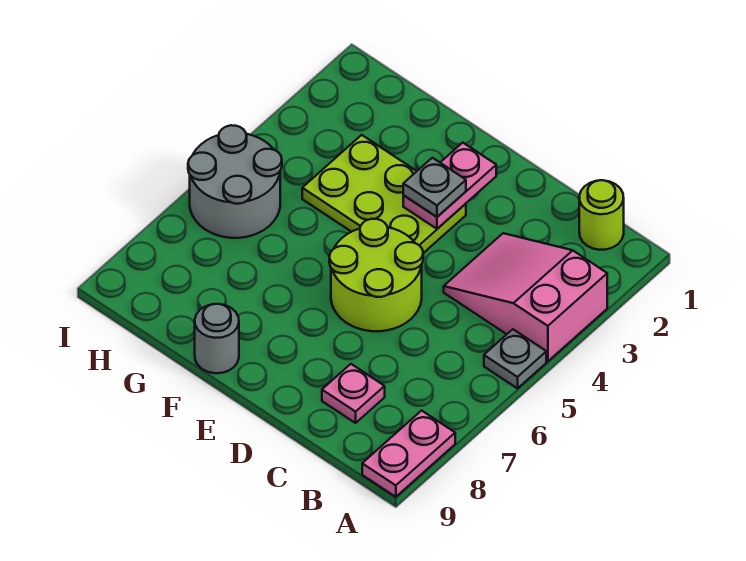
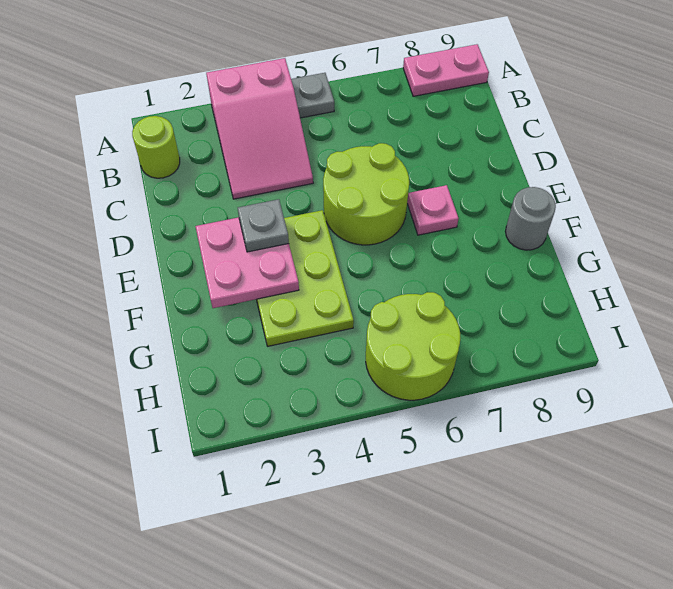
pink plate C8 level 1 -> pink plate E7 level 1
pink plate E2:E3 level 2 -> pink plate E2:F3 level 2
grey round brick H5:I6 level 1 -> lime round brick H5:I6 level 1

